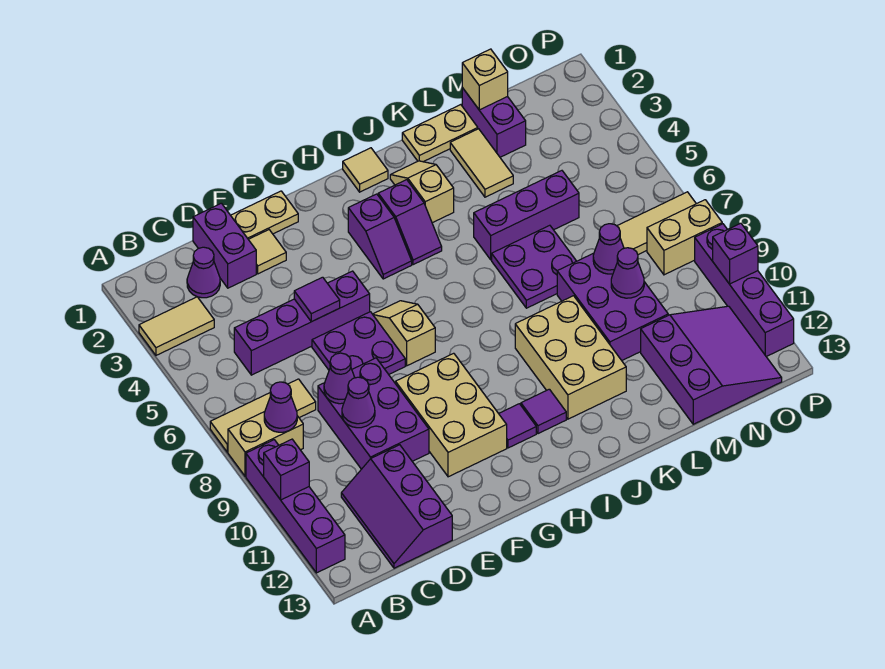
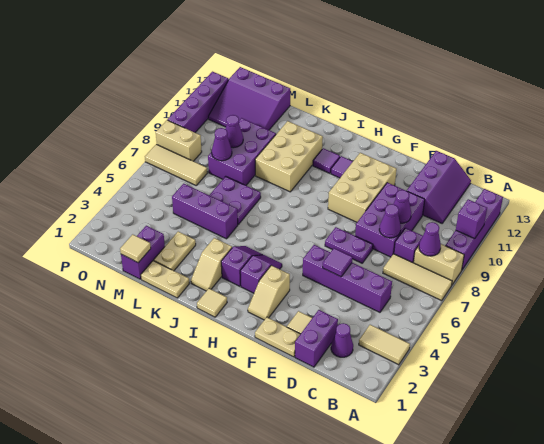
purple plate E6:F7 level 1 -> purple plate E7:F7 level 1
tan slope G6:G7 level 1 top 7 -> tan slope G2:G3 level 1 top 3
tan tile L2:L3 level 1 -> tan plate L2:L3 level 1
tan brick M1 level 2 -> tan tile M1 level 2
purple slope M11:O13 level 1 top M -> purple slope M11:O13 level 1 top 13
purple brick P10 level 2 -> purple brick C8 level 1

